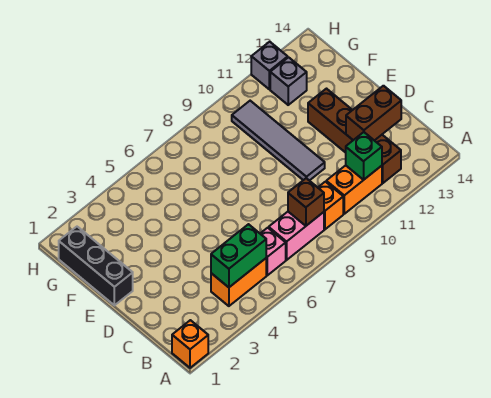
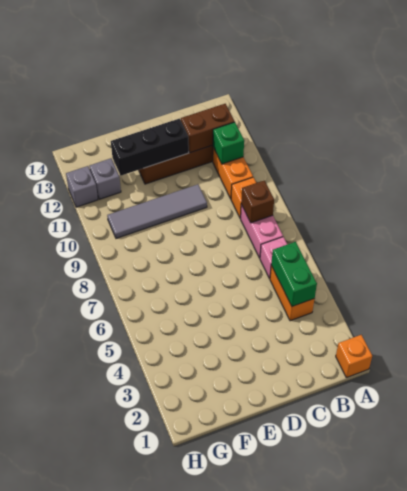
brown brick C12:C13 level 2 -> brown brick B12:C12 level 2
black brick E1:G1 level 1 -> black brick D12:F12 level 2

